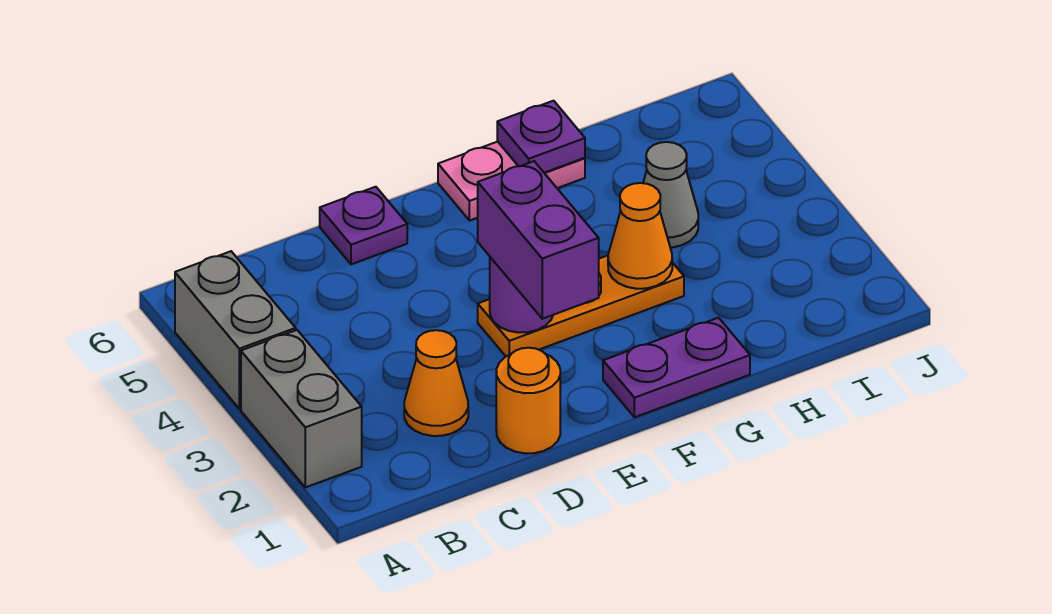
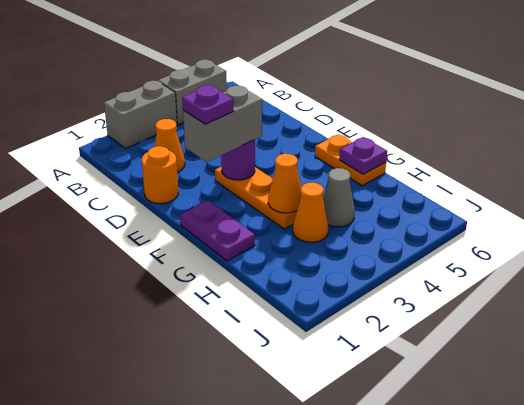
purple plate D6 level 1 -> purple plate E2 level 4
purple brick E2:E3 level 3 -> grey brick E2:E3 level 3
pink plate F6:G6 level 1 -> orange plate F6:G6 level 1
none -> orange cone H3 level 1

